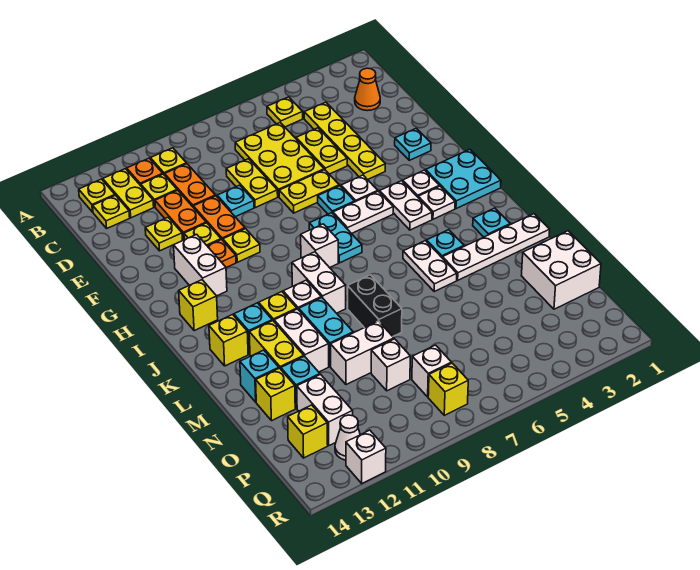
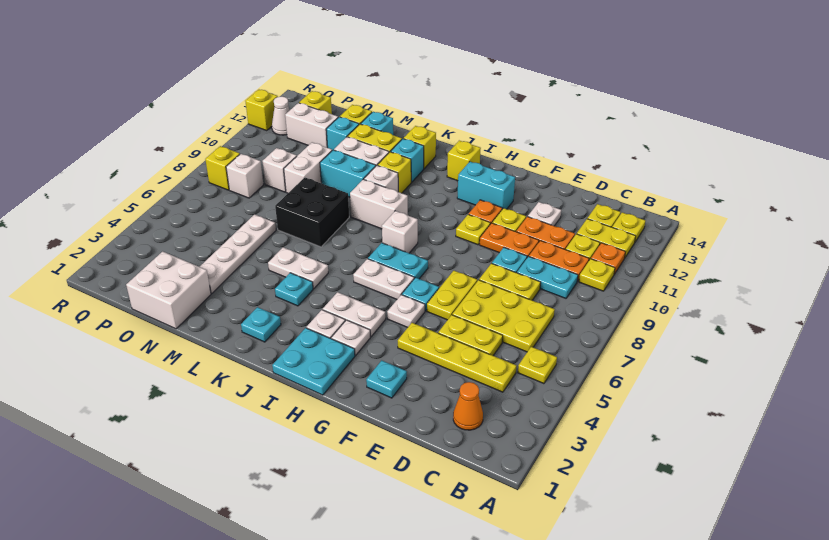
none -> cyan plate C9:D9 level 1
yellow plate E12 level 1 -> white plate E12 level 1
white brick G12:H12 level 1 -> cyan brick G12:H12 level 1
white plate H5:H6 level 1 -> white plate H6:I6 level 1
white plate L1:L4 level 1 -> white plate N3:N6 level 1
black brick L8:M8 level 1 -> black brick L7:M8 level 1
white brick R12 level 1 -> yellow brick R12 level 1

